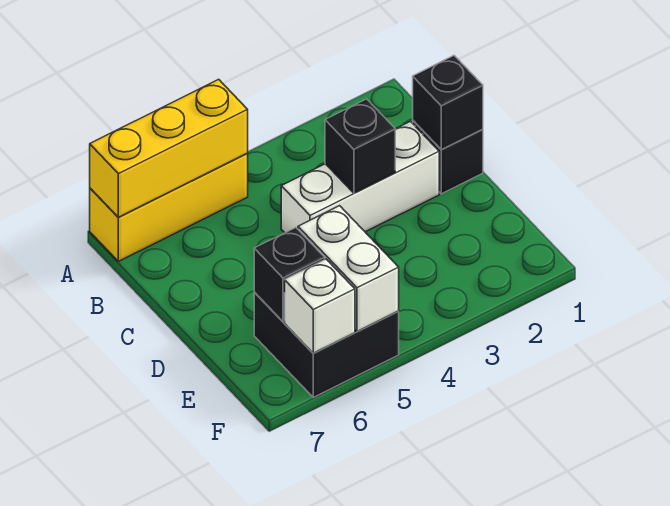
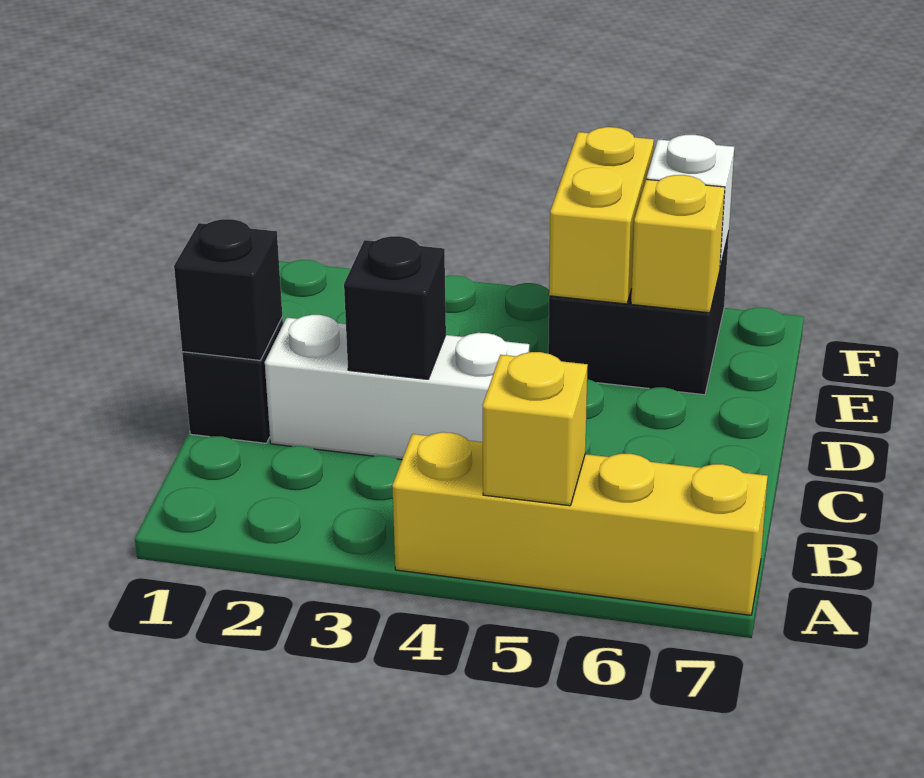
yellow brick A5:A7 level 1 -> yellow brick A4:A7 level 1
yellow brick A5:A7 level 2 -> yellow brick A5 level 2
white brick E5:F5 level 2 -> yellow brick E5:F5 level 2
black brick E6 level 2 -> yellow brick E6 level 2

